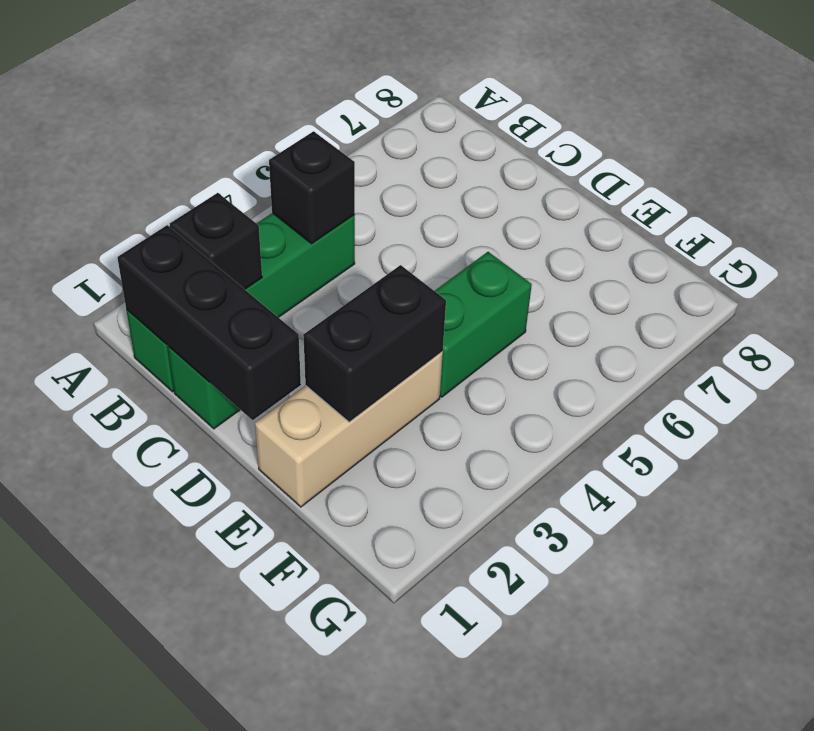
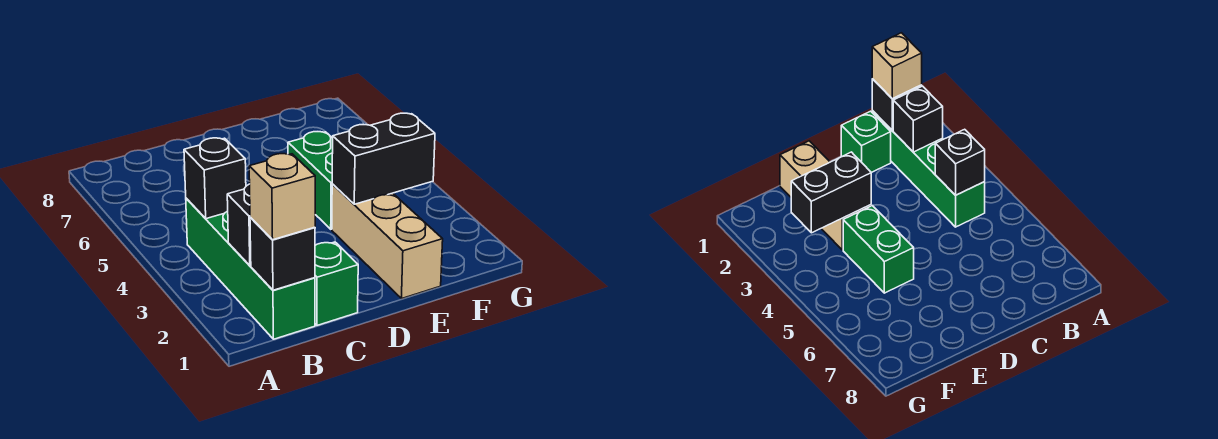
black brick B1:D1 level 2 -> black brick B1 level 2
none -> tan brick B1 level 3
black brick E2:E3 level 2 -> black brick E3:F3 level 2

